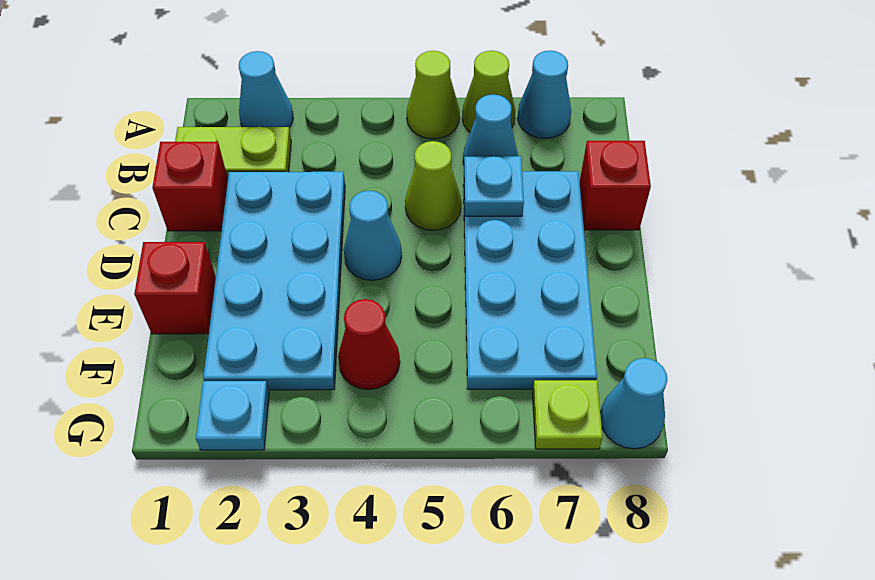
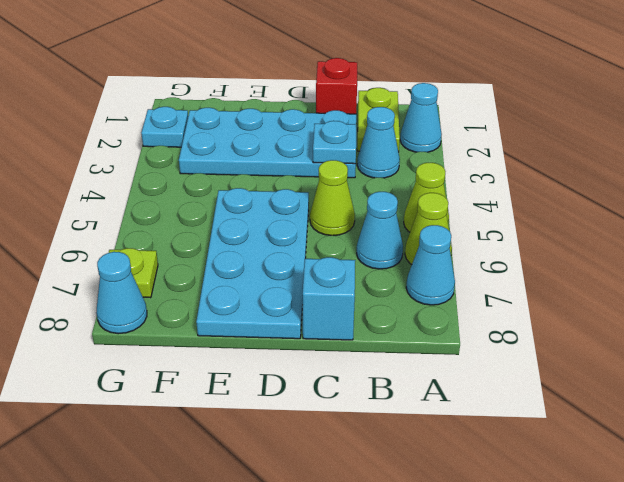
cyan plate C6:F7 level 1 -> cyan plate D5:E8 level 1
cyan plate C6 level 2 -> cyan plate C3 level 2
red brick C8 level 1 -> cyan brick C8 level 1
cyan cone D4 level 1 -> cyan cone B3 level 1
red brick E1 level 1 -> none
red cone F4 level 1 -> none

